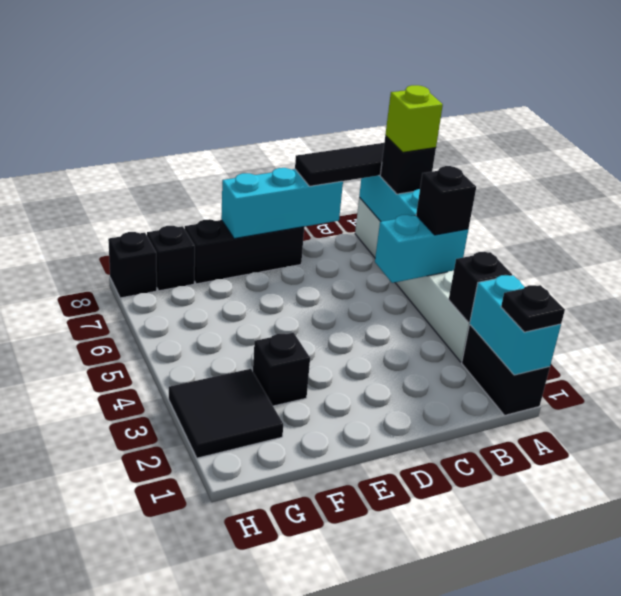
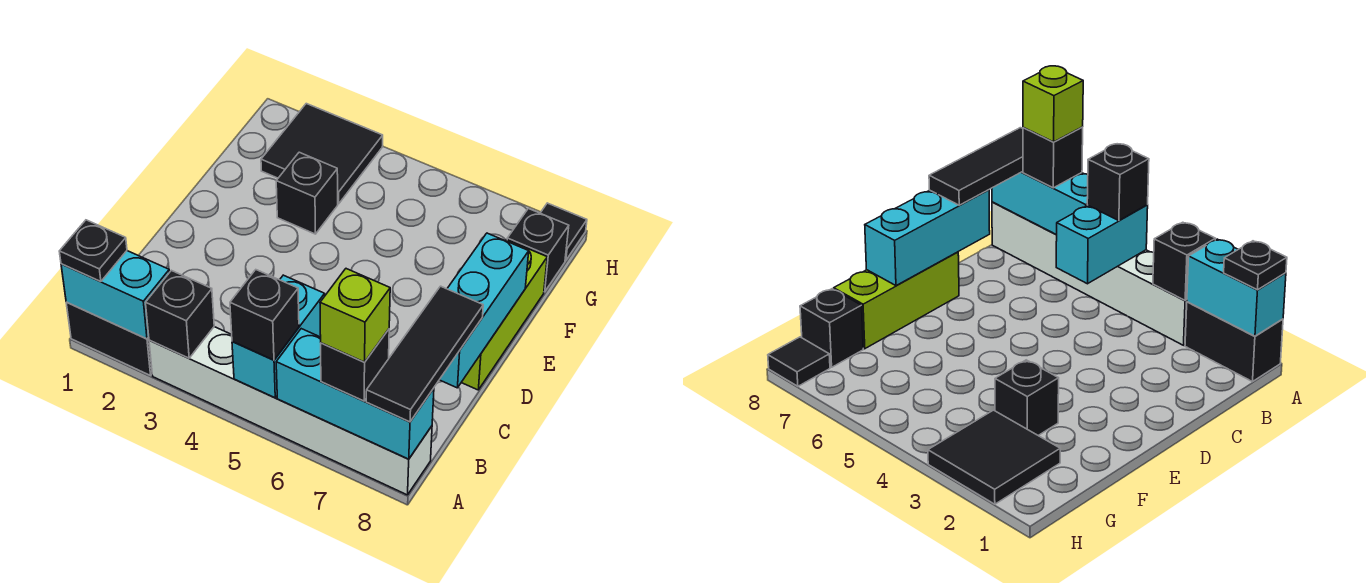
black brick D8:F8 level 1 -> lime brick D8:F8 level 1
black brick H8 level 1 -> black tile H8 level 1

